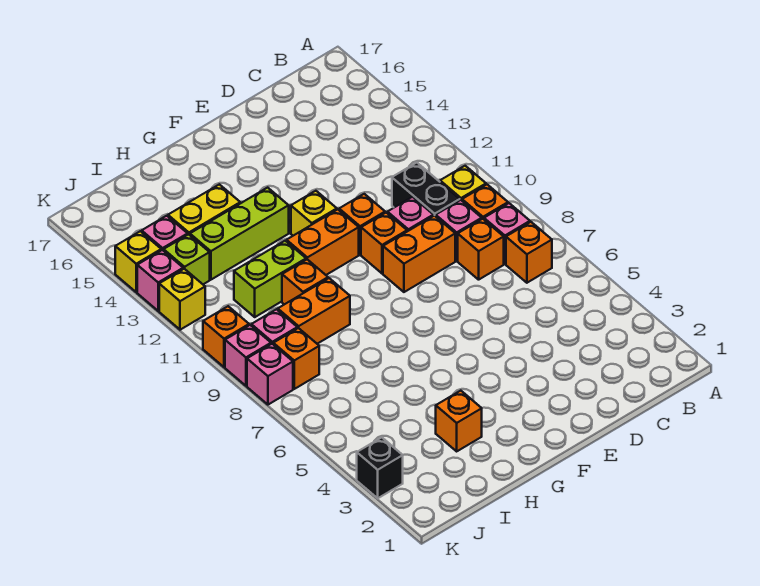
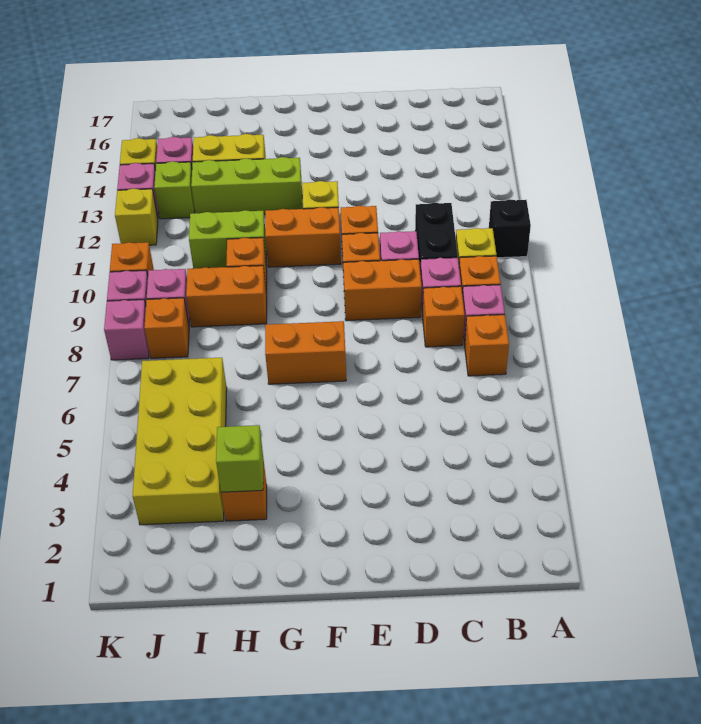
none -> orange brick F7:G7 level 1
none -> lime brick H3 level 2
none -> yellow brick I3:J6 level 1
black brick K3 level 1 -> black brick A11 level 1

